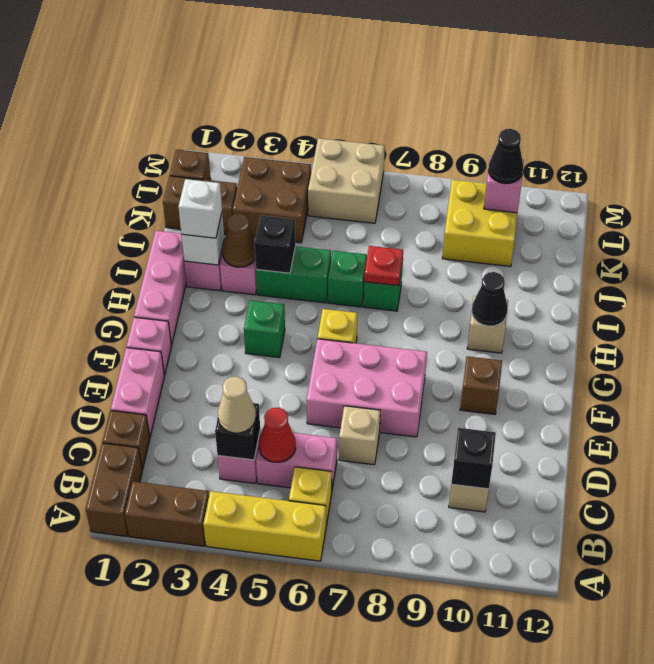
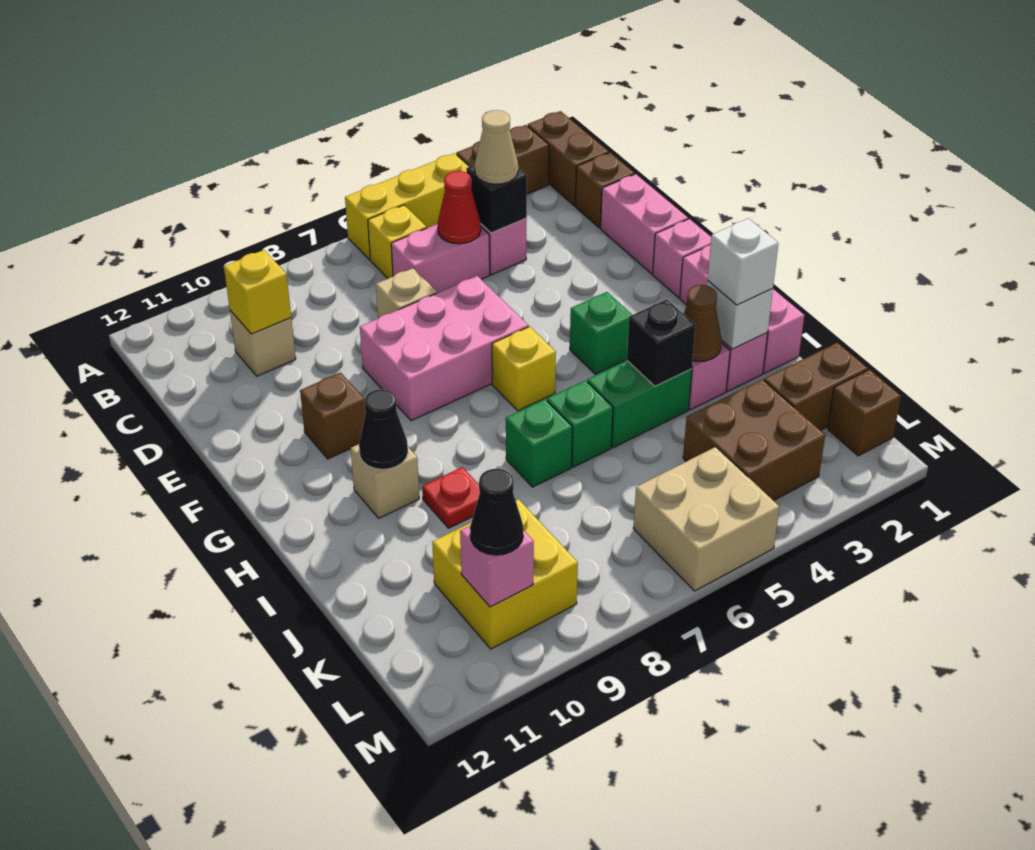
black brick C10 level 2 -> yellow brick C10 level 2
red plate I7 level 2 -> red plate I9 level 1

